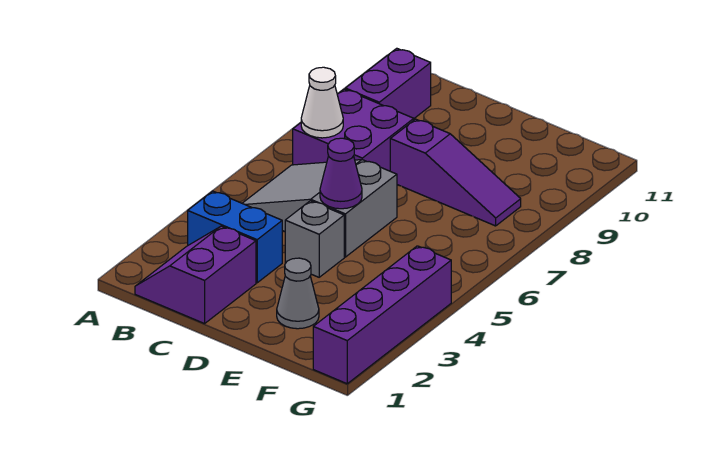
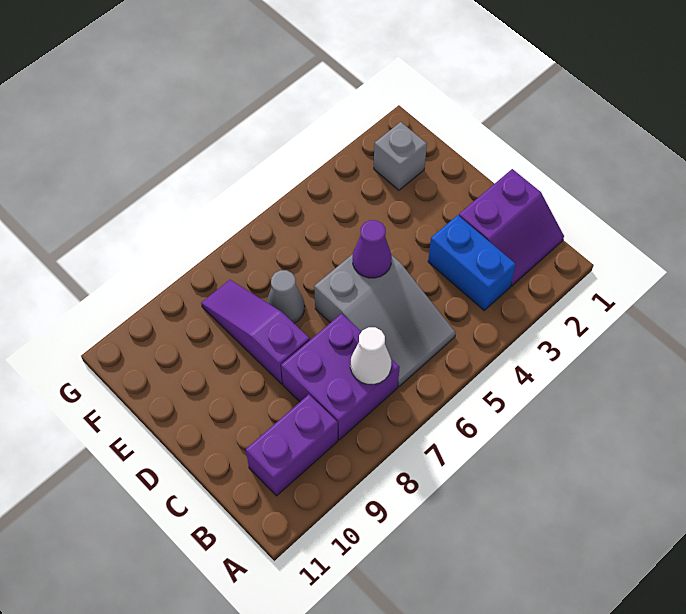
grey brick D4 level 1 -> grey brick F2 level 1
grey cone E2 level 1 -> grey cone E7 level 1
purple brick G1:G4 level 1 -> none

